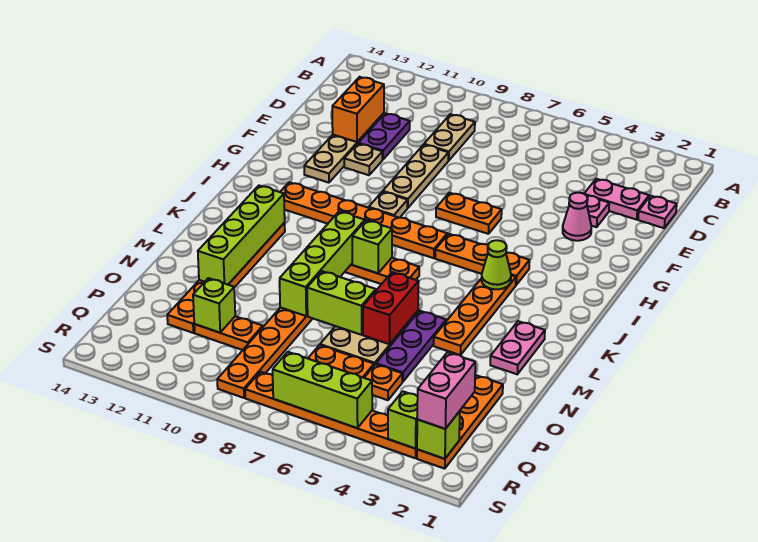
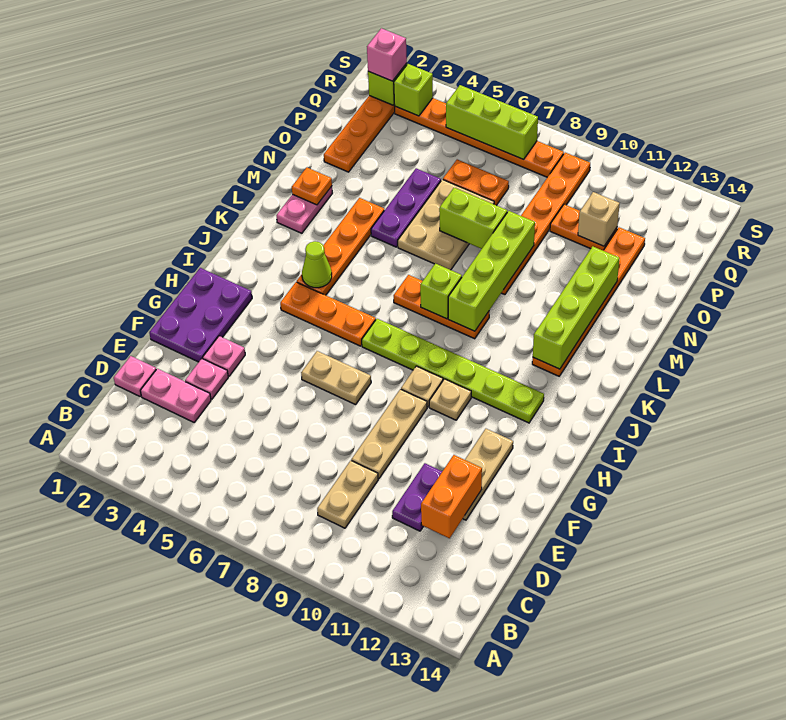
none -> purple plate F1:H2 level 1
pink cone F3 level 1 -> pink plate F3 level 1
tan plate F11 level 1 -> tan plate H10 level 1
orange plate G6:G7 level 1 -> tan plate G6:G7 level 1
orange plate I7:I12 level 1 -> lime plate I7:I12 level 1
red brick M6:N6 level 2 -> none
orange plate P5 level 1 -> orange plate M2 level 2
lime brick P11 level 2 -> tan brick P11 level 2
pink brick Q2:R2 level 3 -> pink brick R2 level 3

